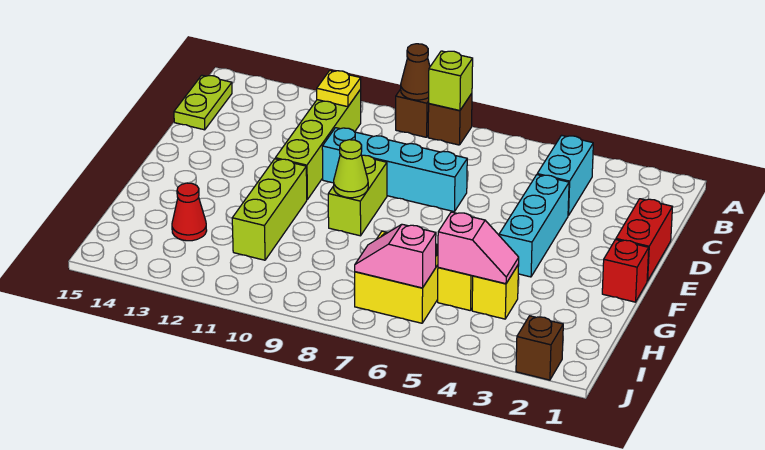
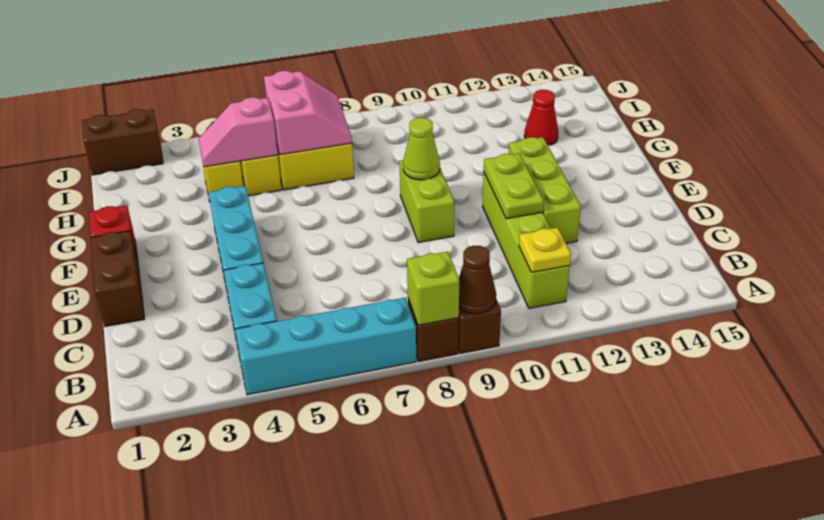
lime plate B15:C15 level 1 -> lime plate D11:E11 level 2
red brick D1:E1 level 1 -> brown brick D1:E1 level 1
cyan brick D7:D10 level 1 -> cyan brick A4:A7 level 1
lime brick F11:H11 level 1 -> lime brick D12:F12 level 1
pink slope I6:I7 level 2 top 6 -> pink slope H6:I7 level 2 top 6
brown brick J2 level 1 -> brown brick J1:J2 level 1

